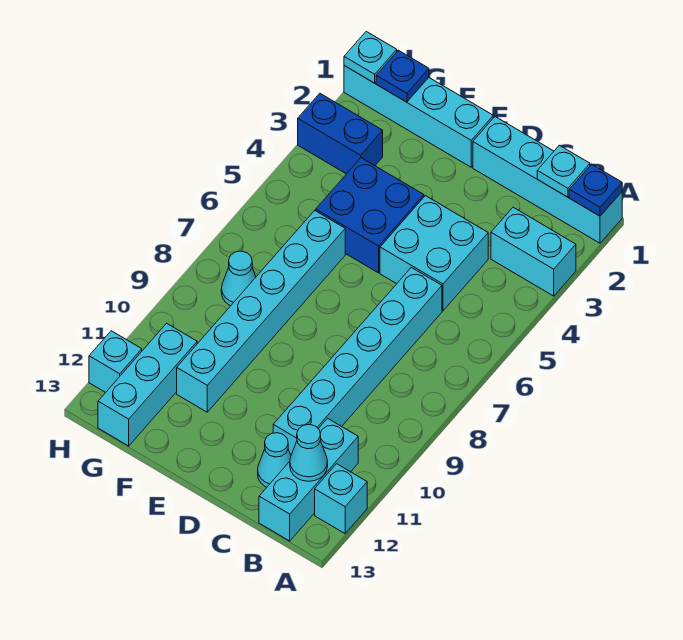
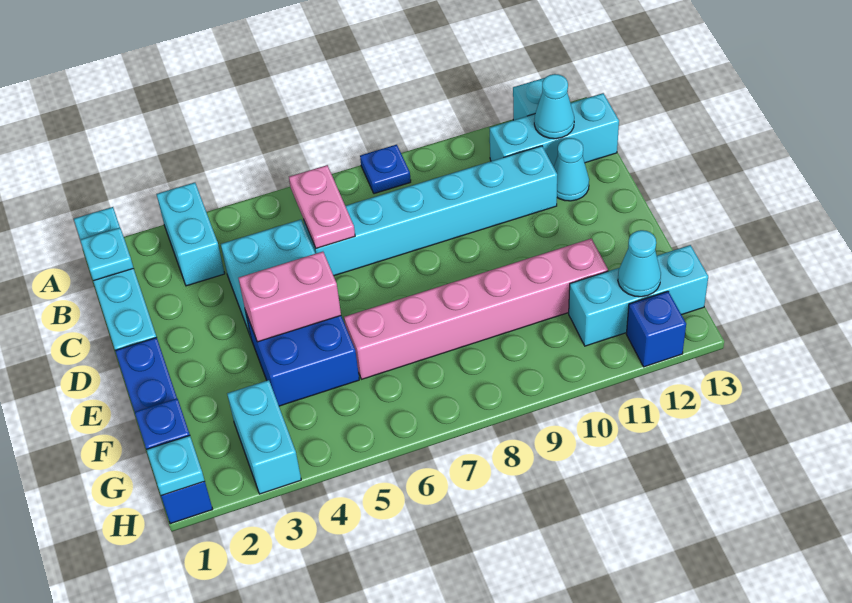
blue plate A1 level 2 -> blue plate A8 level 1
none -> pink plate B6:C6 level 2
cyan brick E1:H1 level 1 -> blue brick E1:H1 level 1
none -> pink brick E4:E5 level 2
cyan brick F6:F11 level 1 -> pink brick F6:F11 level 1
blue brick G3:H3 level 1 -> cyan brick G3:H3 level 1
cyan cone G8 level 1 -> cyan cone G12 level 2
cyan brick H12 level 1 -> blue brick H12 level 1

